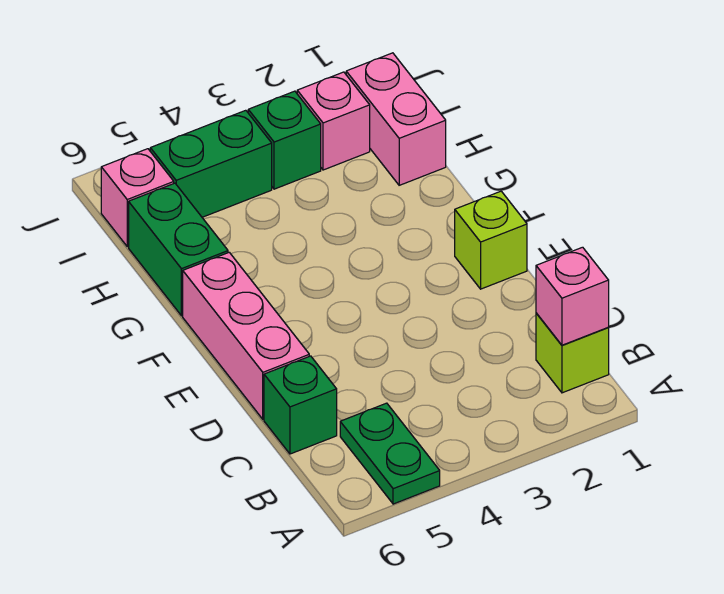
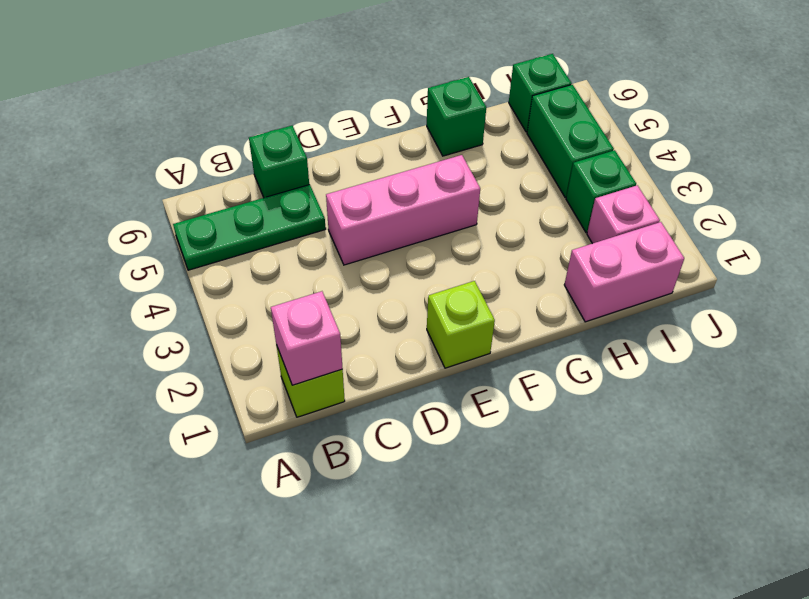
green plate A5:B5 level 1 -> green plate A5:C5 level 1
pink brick D6:F6 level 1 -> pink brick D4:F4 level 1
green brick G6:H6 level 1 -> green brick G6 level 1
pink brick I6 level 1 -> green brick I6 level 1

